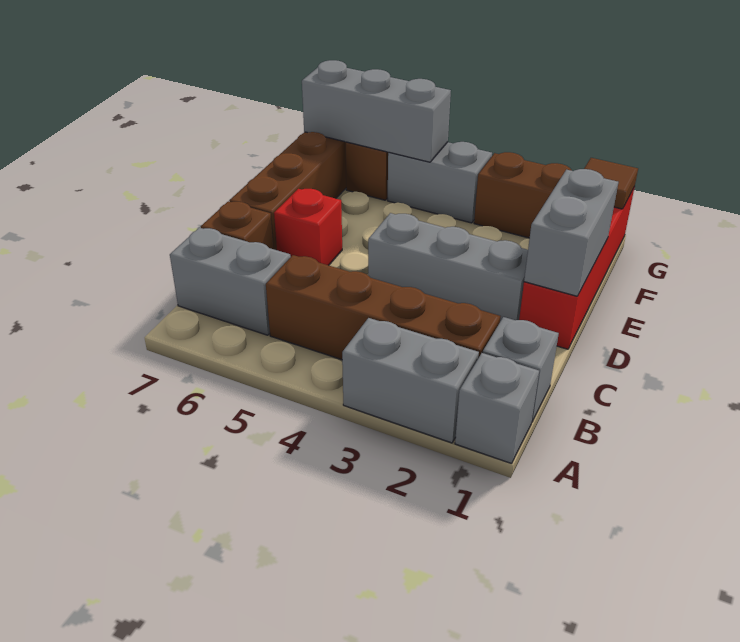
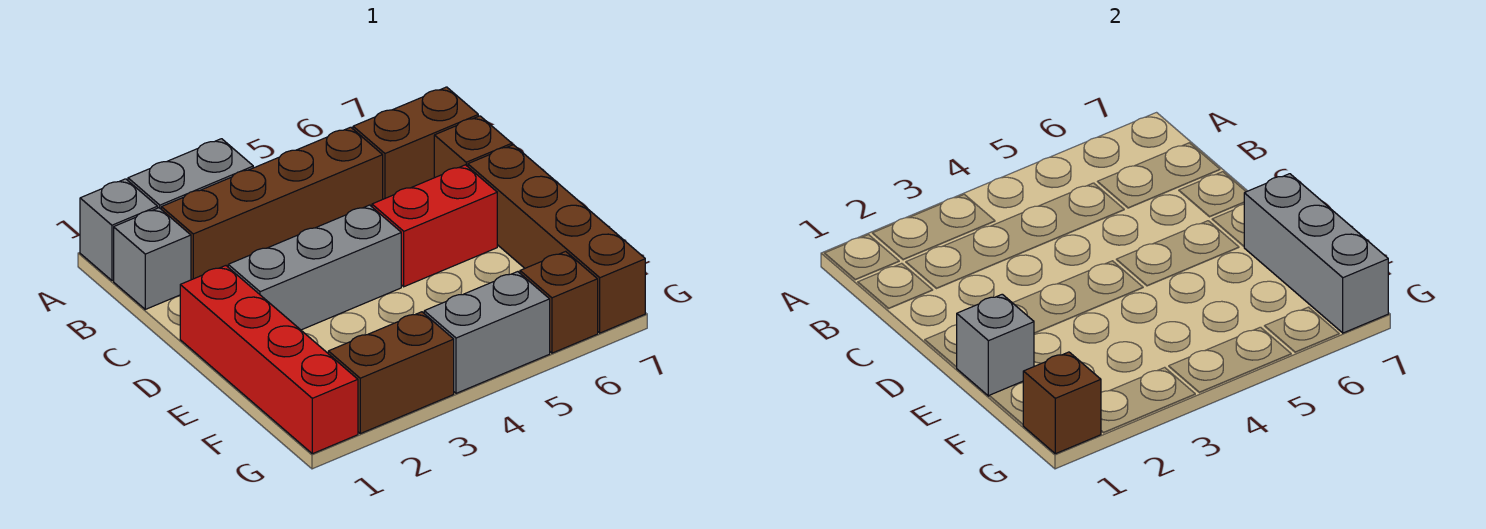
grey brick B6:B7 level 1 -> brown brick B6:B7 level 1
grey brick D1:E1 level 2 -> grey brick E1 level 2
red brick D6 level 1 -> red brick D5:D6 level 1
brown tile G1 level 2 -> brown brick G1 level 2
grey brick G5:G7 level 2 -> grey brick E7:G7 level 2

